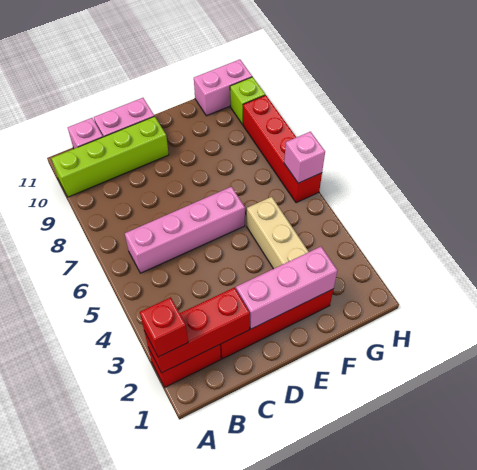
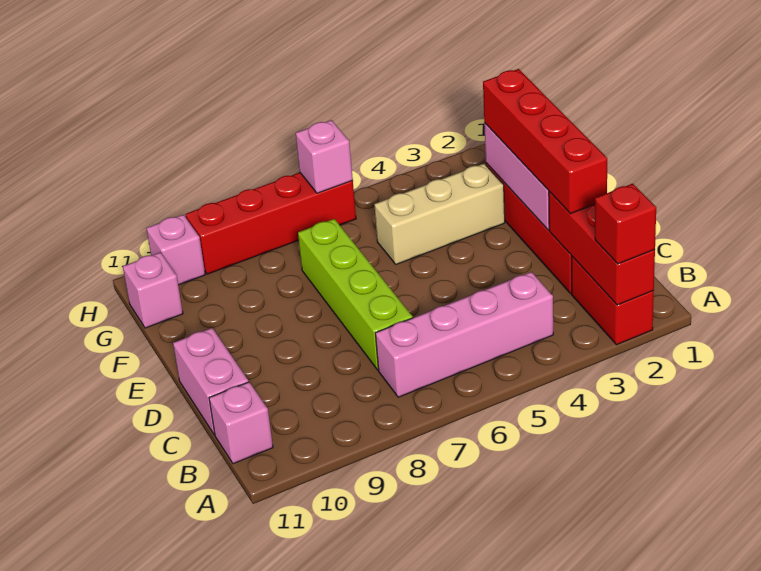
lime brick A10:D10 level 1 -> lime brick C7:F7 level 1
pink brick B6:E6 level 1 -> pink brick B4:B7 level 1
none -> red brick C2:F2 level 3
pink brick G11:H11 level 1 -> pink brick G11 level 1
lime brick H10 level 1 -> pink brick H10 level 1

